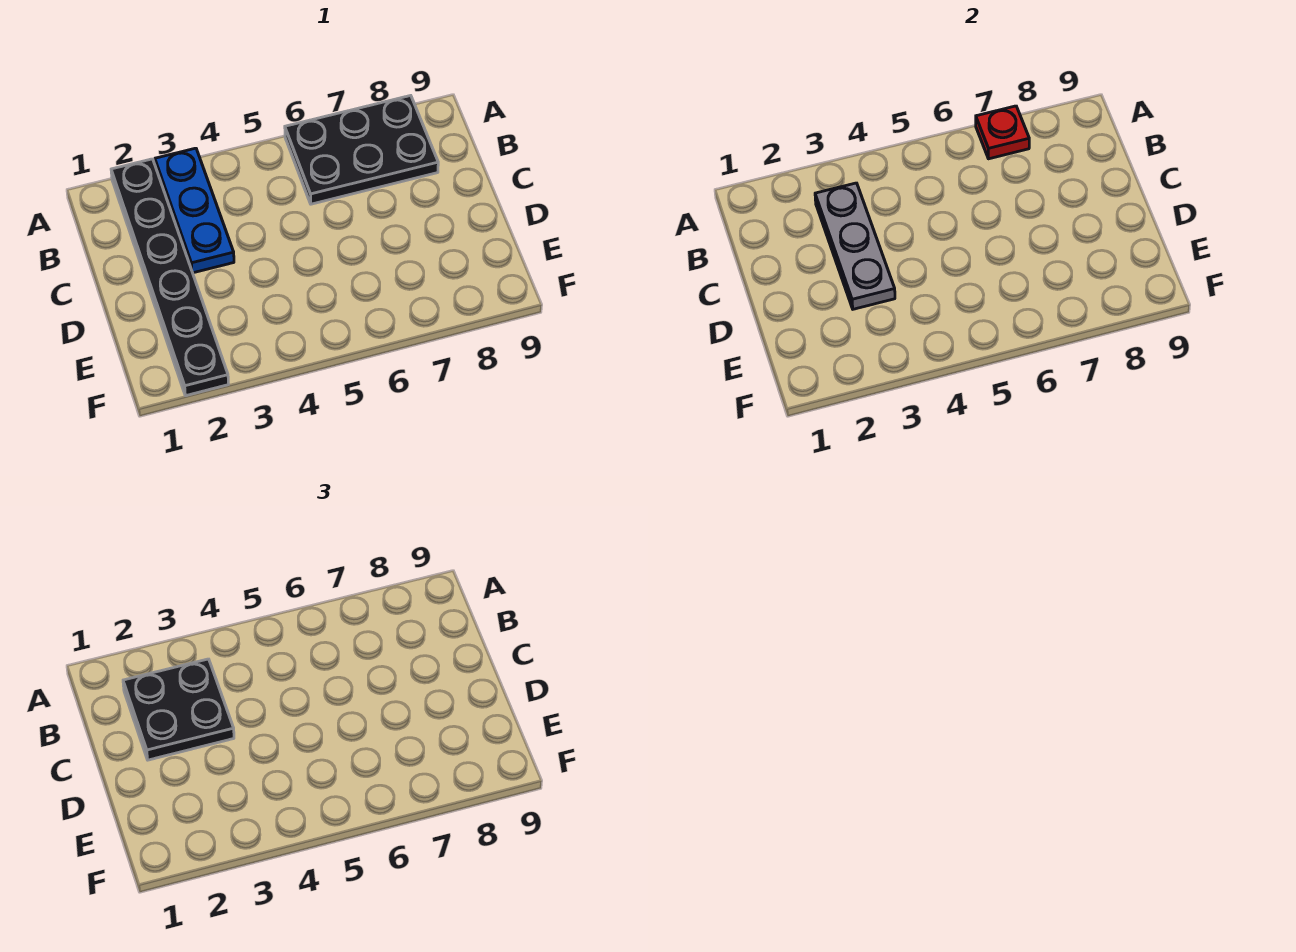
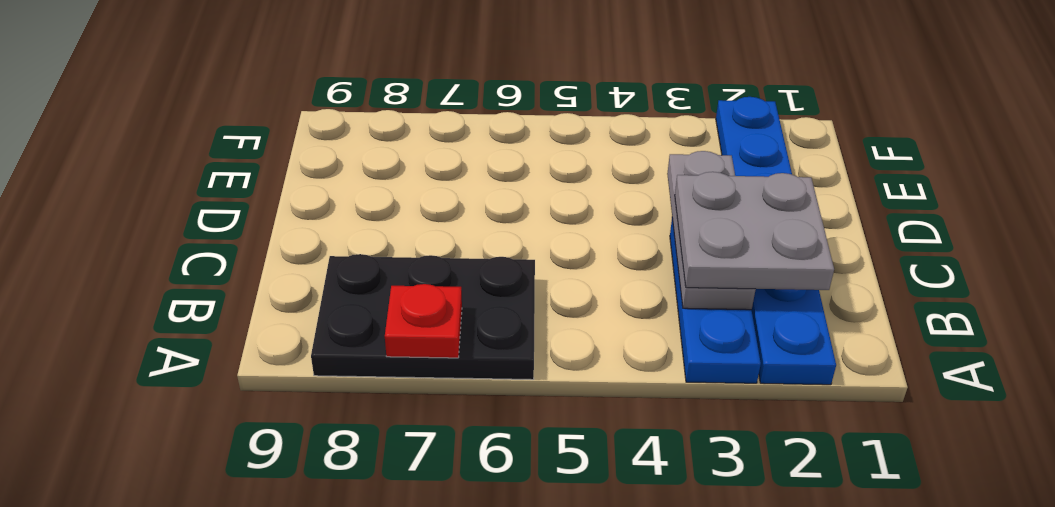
black plate A2:F2 level 1 -> blue plate A2:F2 level 1
black plate B2:C3 level 3 -> grey plate B2:C3 level 3

